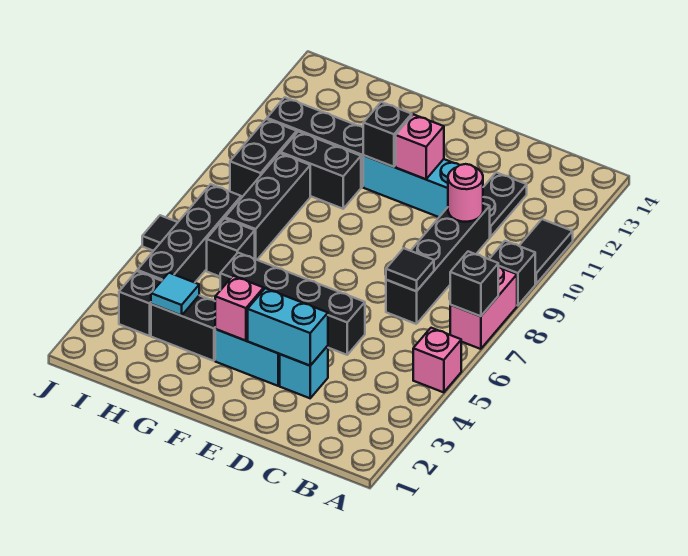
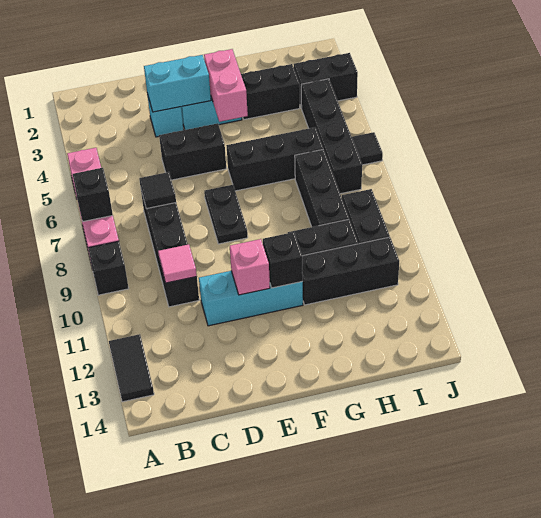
black tile A10:A11 level 1 -> black tile A12:A13 level 1
pink round brick C10 level 2 -> pink tile C10 level 2
black plate C11:C12 level 1 -> black plate E7:E8 level 1
black brick D5:G5 level 1 -> black brick D5:E5 level 1
pink brick F3 level 2 -> pink brick F3:F4 level 2
cyan tile H3 level 2 -> none
black brick H6 level 1 -> black brick F6:H6 level 1
black brick I3 level 1 -> black brick I3:J3 level 1

